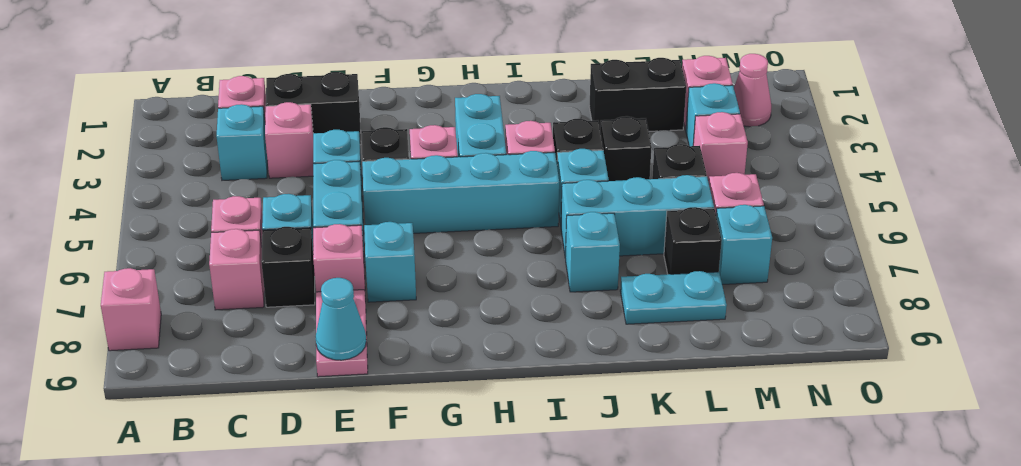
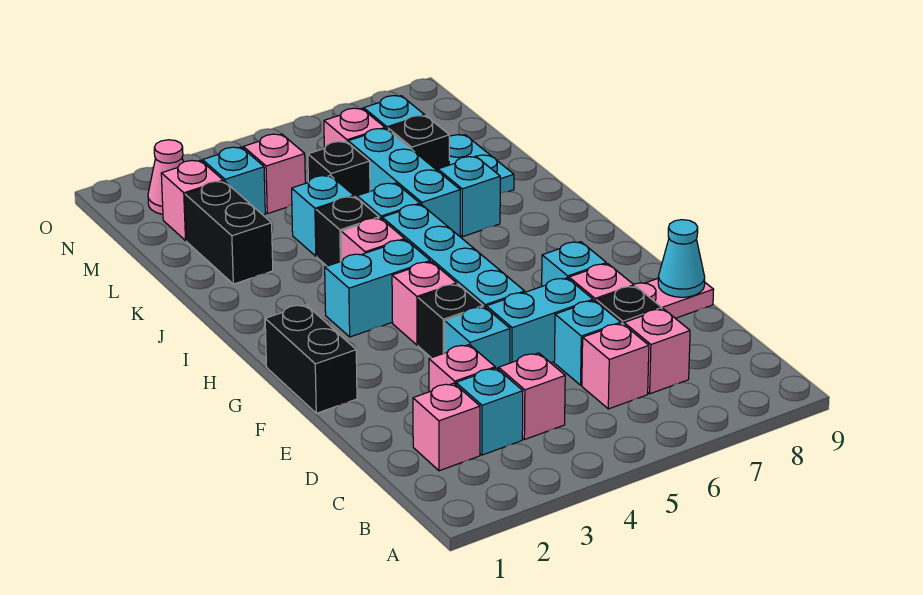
pink brick A8 level 1 -> pink brick C4 level 1
black brick D2:E2 level 1 -> black brick F1:G1 level 1
black brick K4 level 1 -> cyan brick K4 level 1

